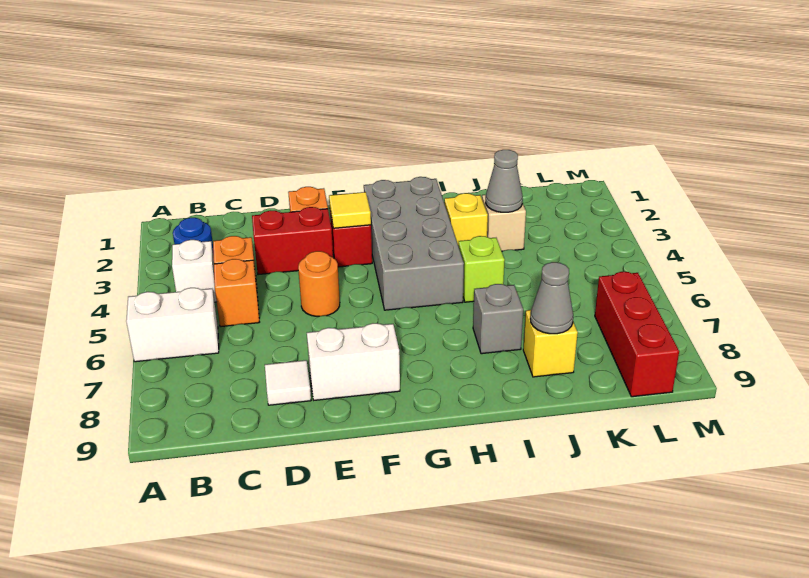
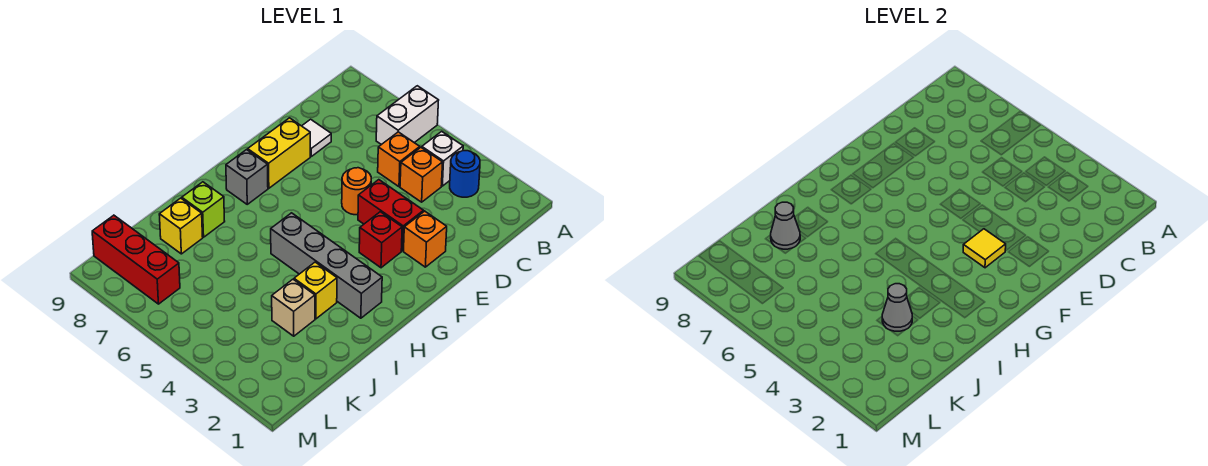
red brick D3:E3 level 1 -> red brick E3:E4 level 1
white brick E8:F8 level 1 -> yellow brick E8:F8 level 1
grey brick G2:H5 level 1 -> grey brick H2:H5 level 1
lime brick I5 level 1 -> lime brick I8 level 1
grey brick I7 level 1 -> grey brick G8 level 1

